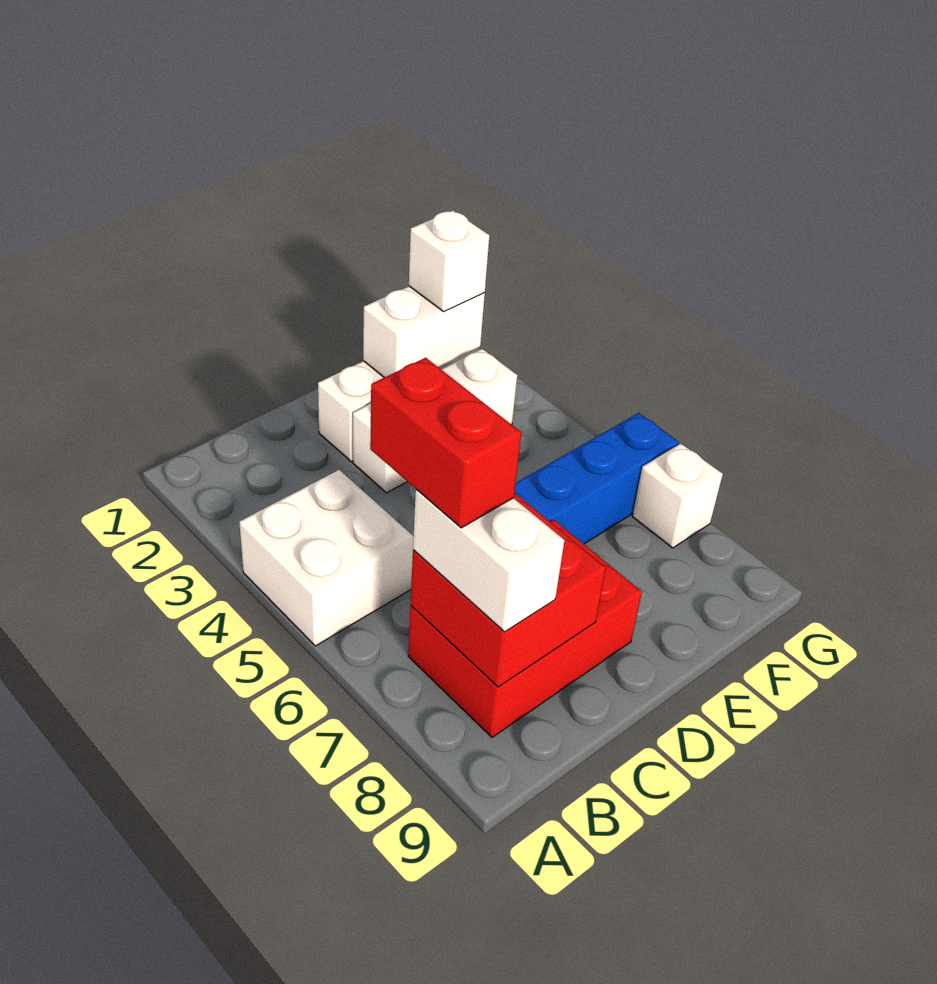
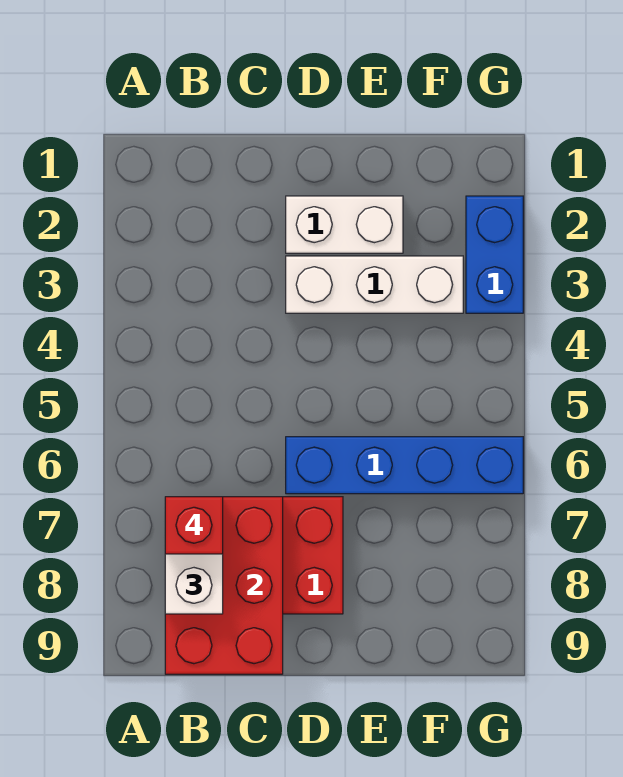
white brick A4:B5 level 1 -> none
red brick B6:B7 level 4 -> red brick B7 level 4
red brick B7:C8 level 2 -> red brick B7:C9 level 2
white brick E2:F2 level 2 -> none
white brick F2 level 3 -> none
none -> blue brick G2:G3 level 1
white brick G7 level 1 -> none

